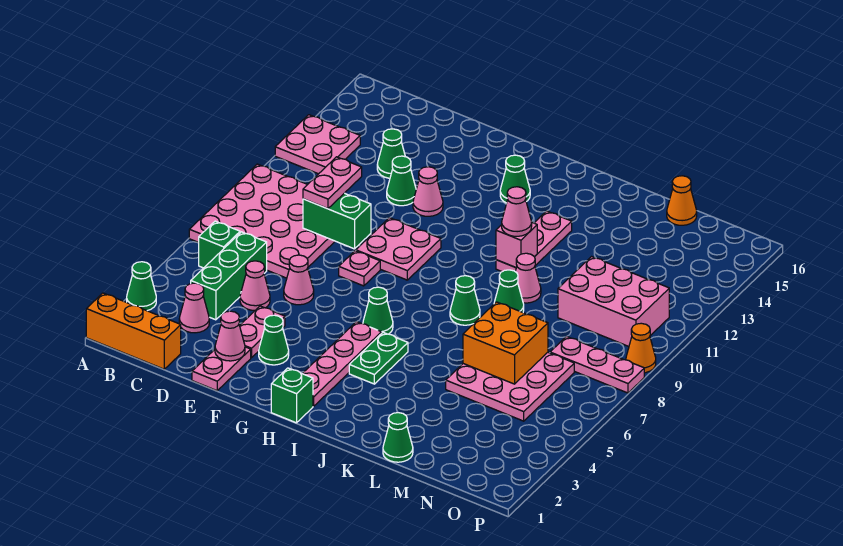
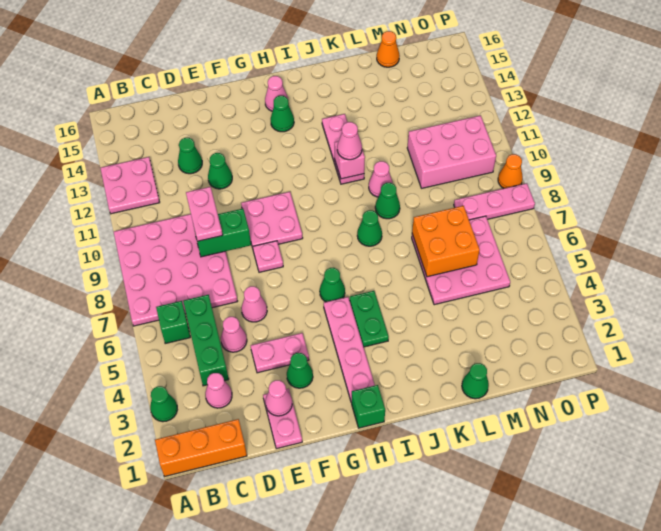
pink plate E3:E4 level 1 -> pink plate E4:F4 level 1
pink cone F12 level 1 -> pink cone H15 level 1

